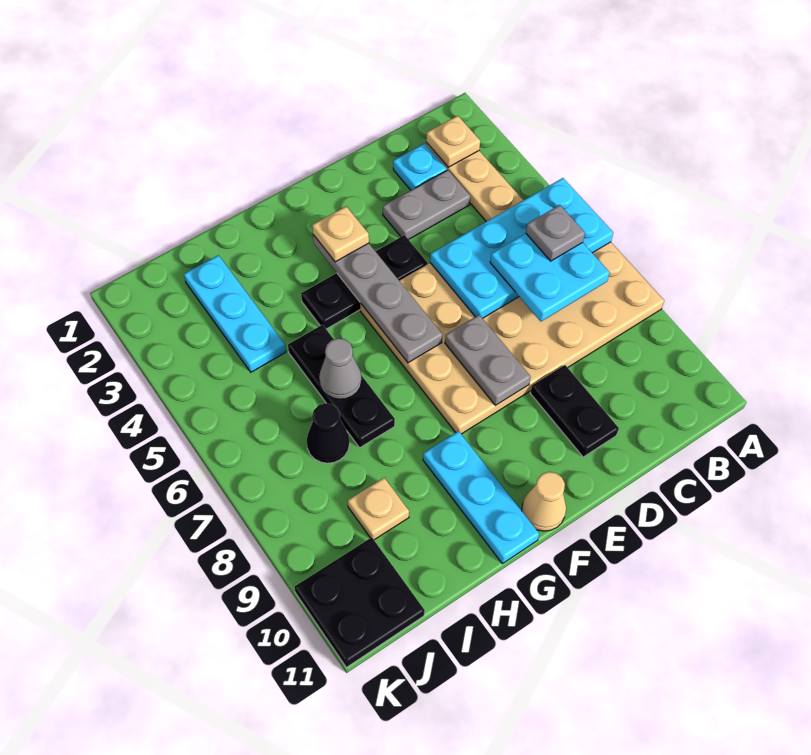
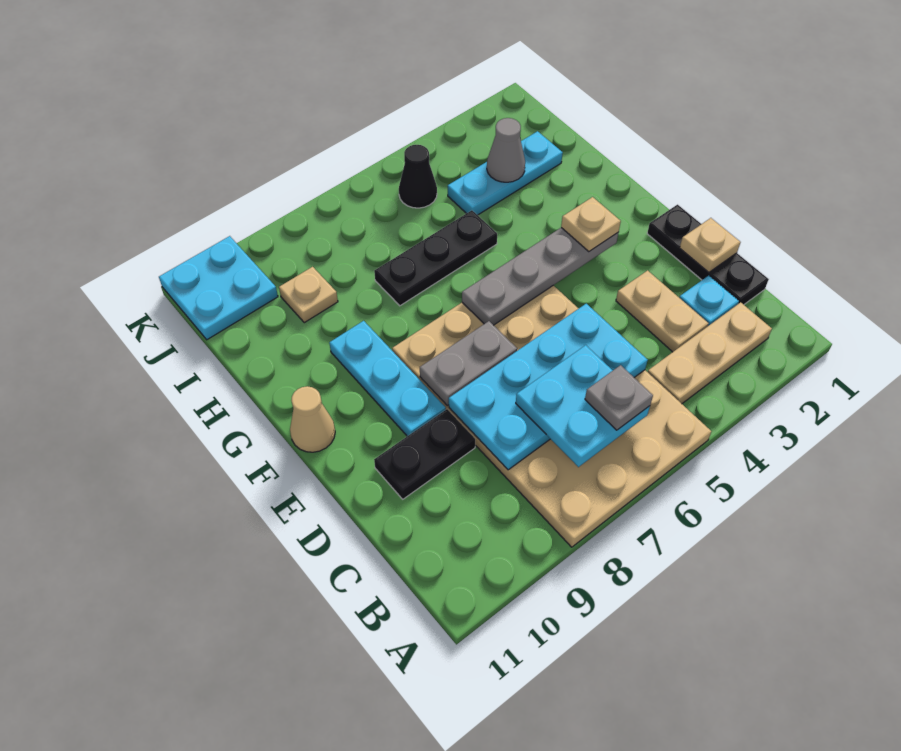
cyan plate A5:D6 level 2 -> cyan plate C5:D8 level 2
tan plate B2 level 2 -> tan plate D1 level 2
grey plate C3:D3 level 1 -> tan plate C3:D3 level 1
black plate E4:G4 level 1 -> black plate C1:E1 level 1
cyan plate G9:G11 level 1 -> cyan plate E9:G9 level 1
grey cone H6 level 2 -> grey cone I3 level 2
black cone I7 level 1 -> black cone J5 level 1
black plate J10:K11 level 1 -> cyan plate J10:K11 level 1

